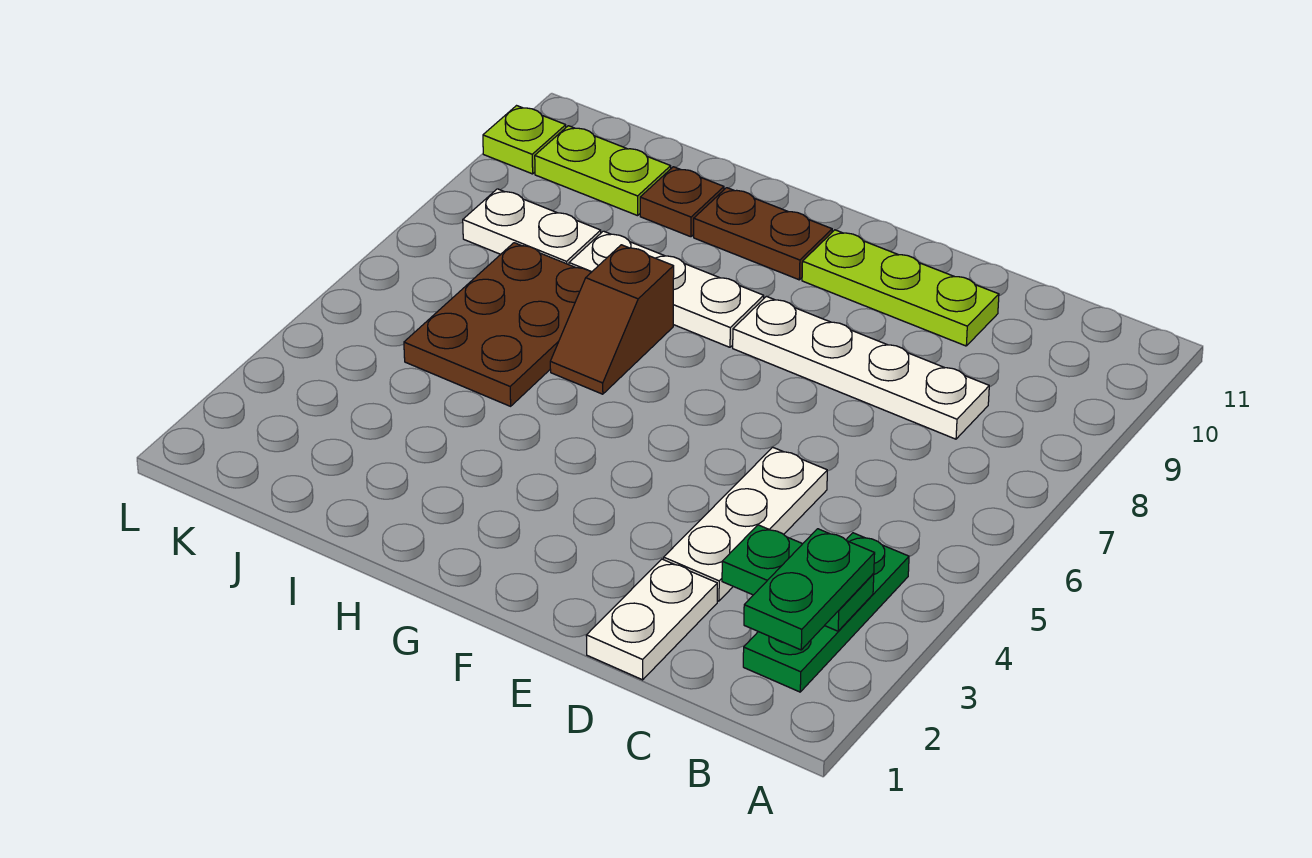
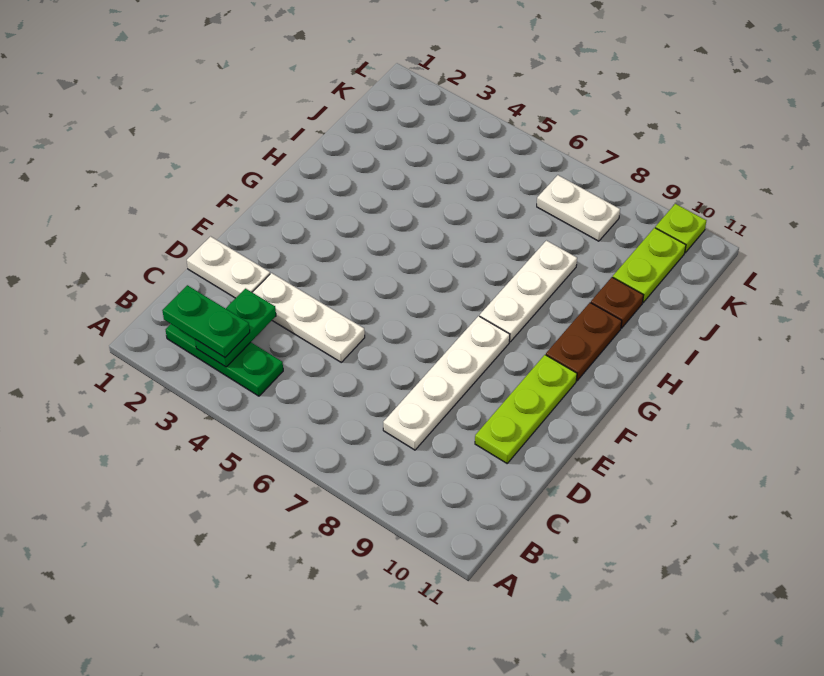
brown slope H6:H7 level 1 top 7 -> none
brown plate I5:J7 level 1 -> none
white plate J8:K8 level 1 -> white plate K7:K8 level 1

